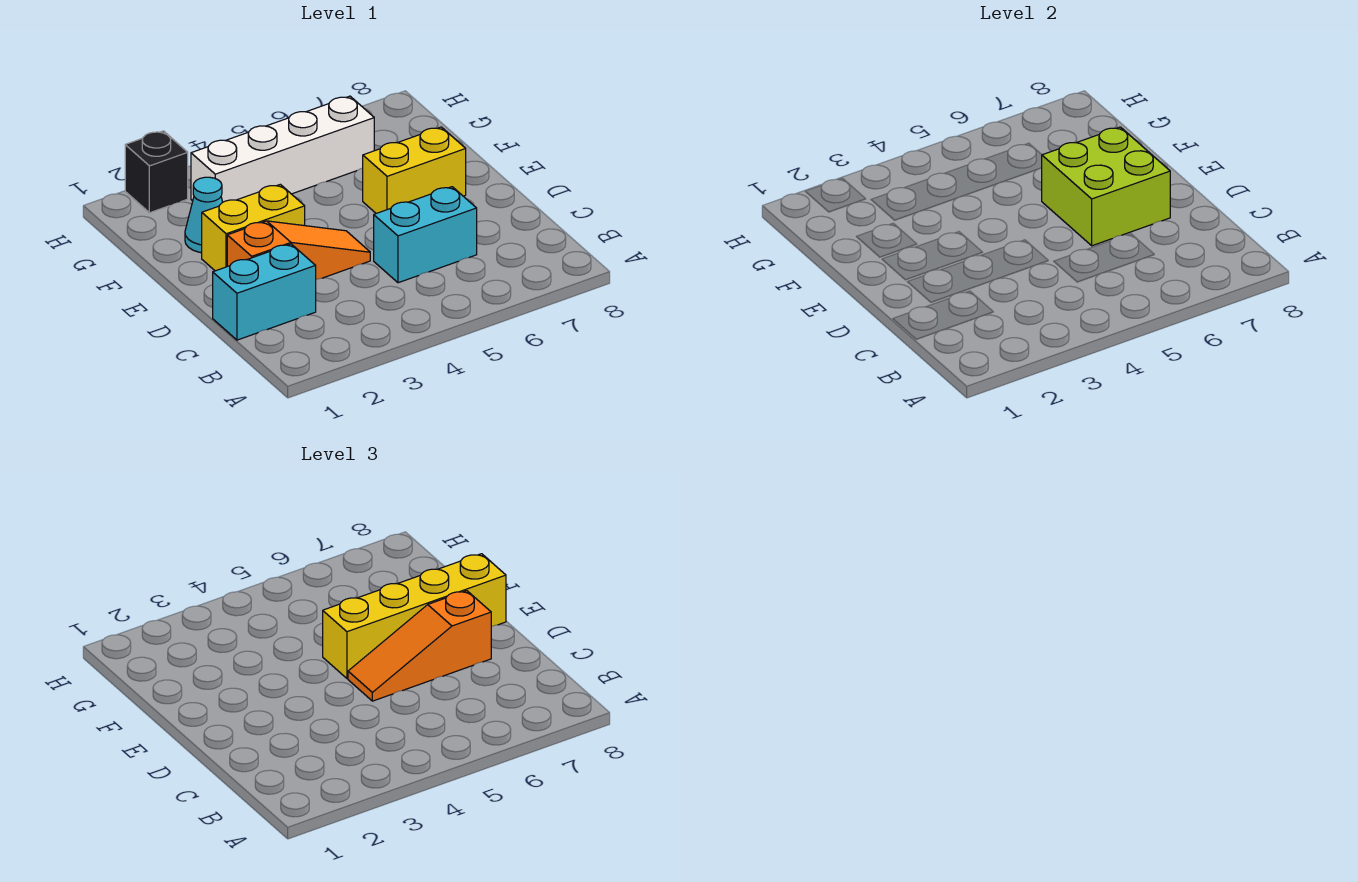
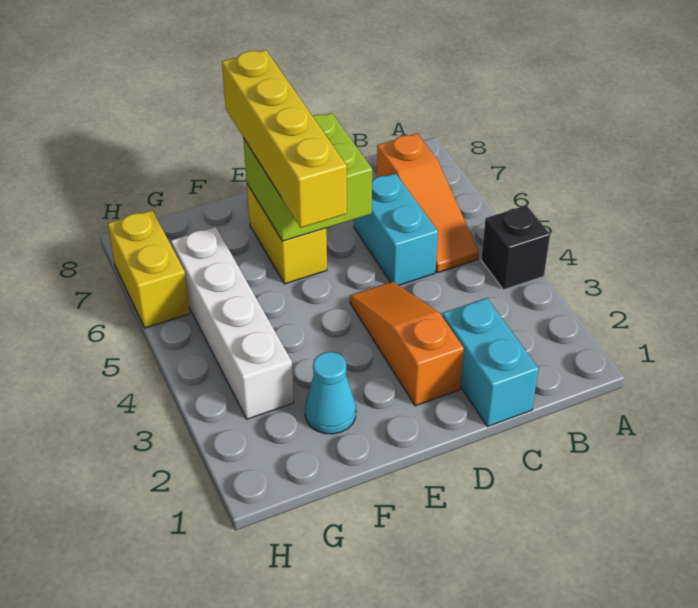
orange slope D5:D7 level 3 top 7 -> orange slope B5:B7 level 1 top 7
yellow brick E2:E3 level 1 -> yellow brick H6:H7 level 1
black brick H2 level 1 -> black brick A4 level 1

